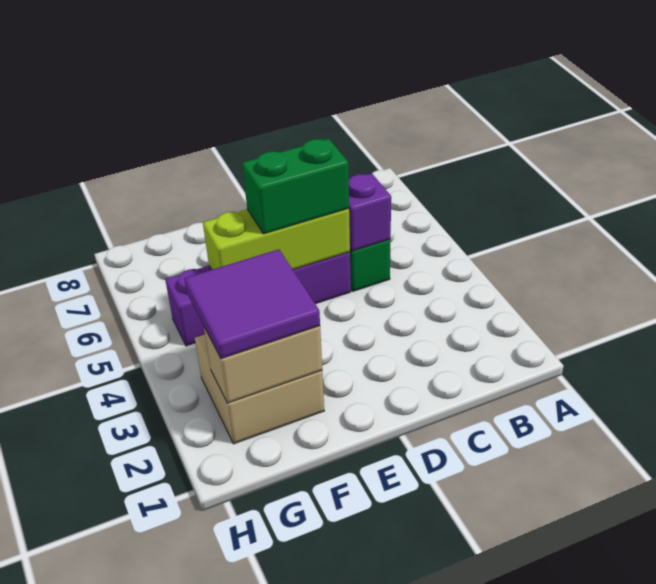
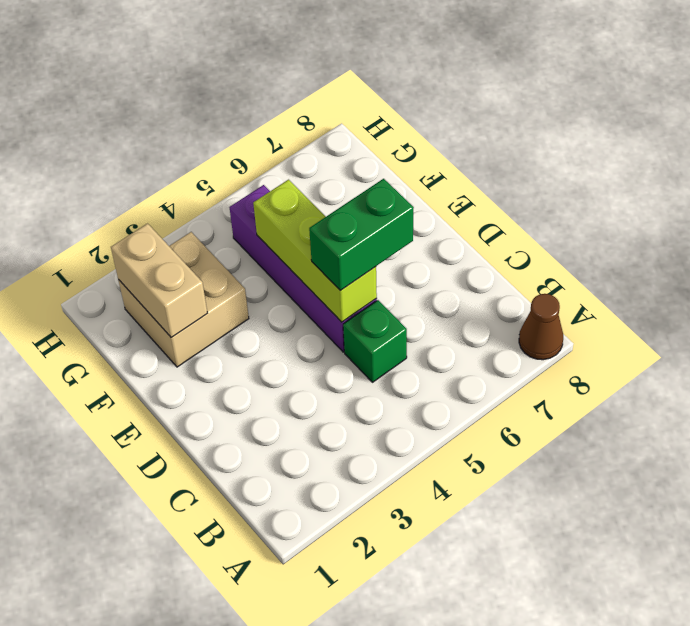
none -> brown cone A8 level 1
purple brick C5 level 2 -> none
green brick D5:E5 level 3 -> green brick D5:D6 level 3
purple tile F2:G3 level 3 -> none

